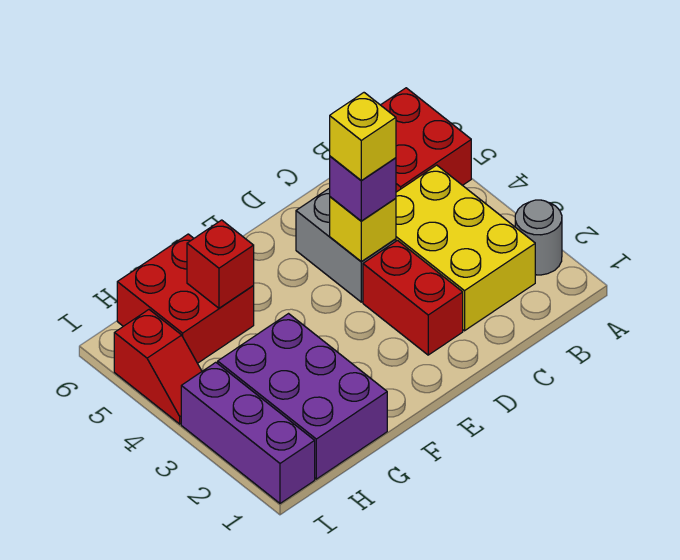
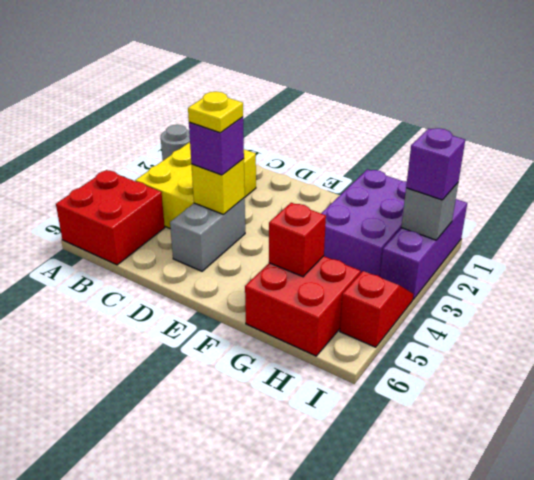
red brick D2:D3 level 1 -> none
yellow brick D4 level 4 -> yellow plate D4 level 4
none -> grey brick I2 level 2
none -> purple brick I2 level 3

